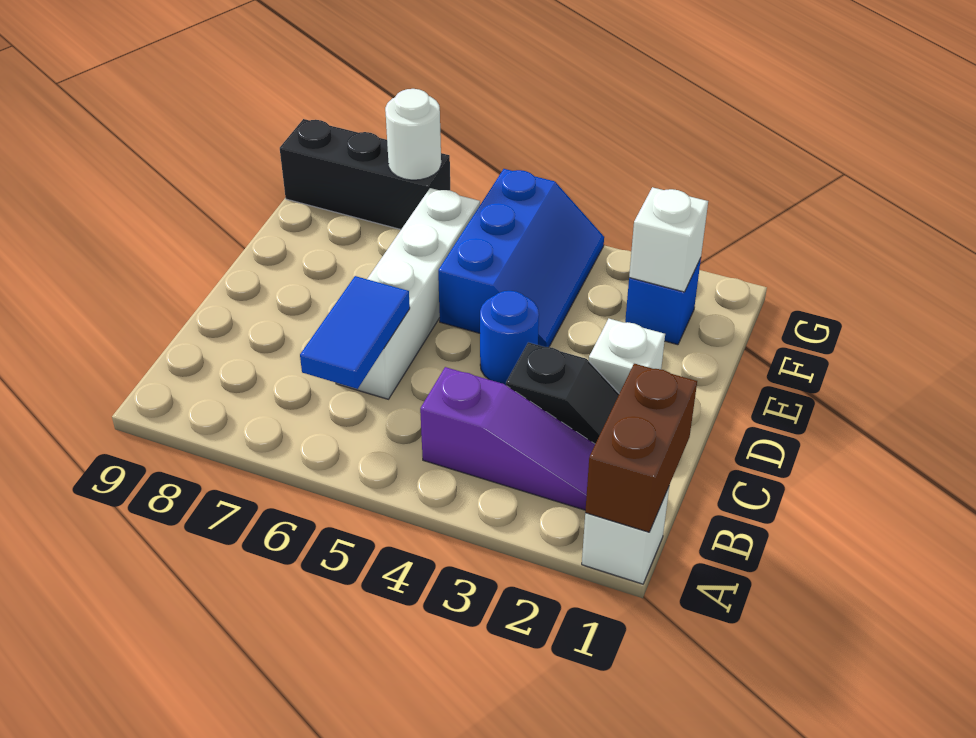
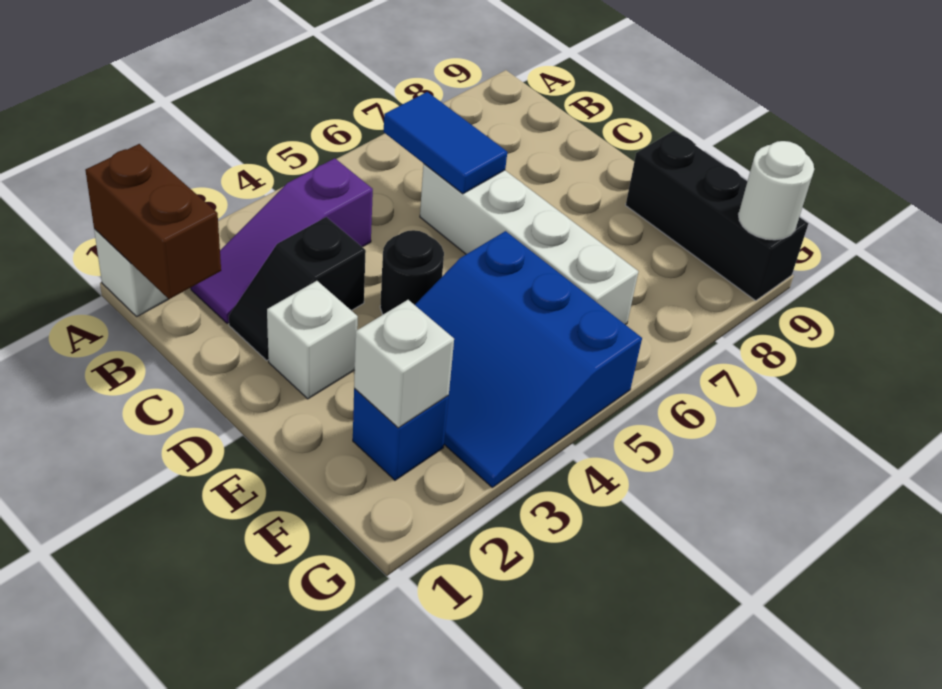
blue round brick D4 level 1 -> black round brick D4 level 1
blue slope E4:G5 level 1 top 5 -> blue slope E3:G5 level 1 top 5
black brick G7:G9 level 1 -> black brick E9:G9 level 1
white round brick G7 level 2 -> white round brick G9 level 2

